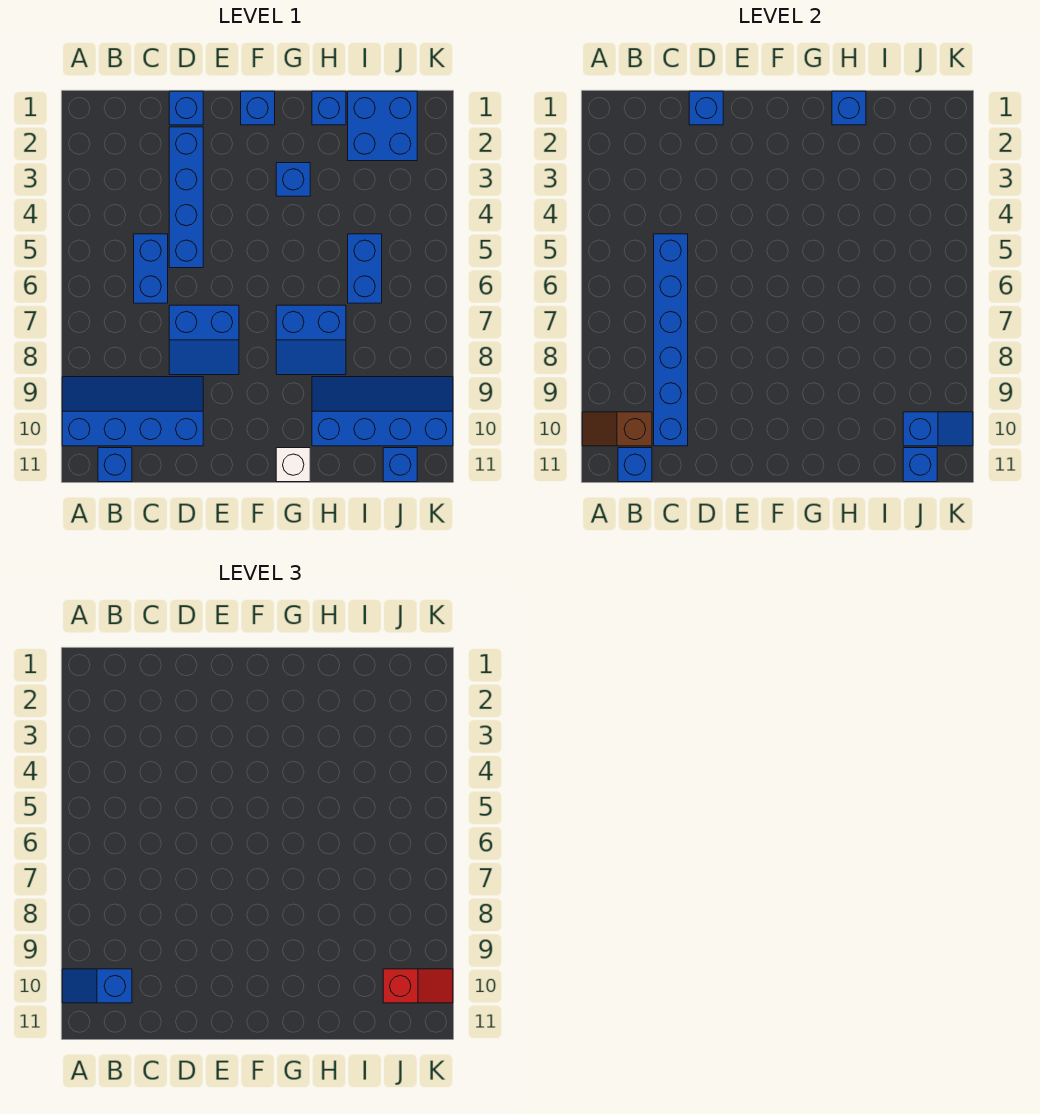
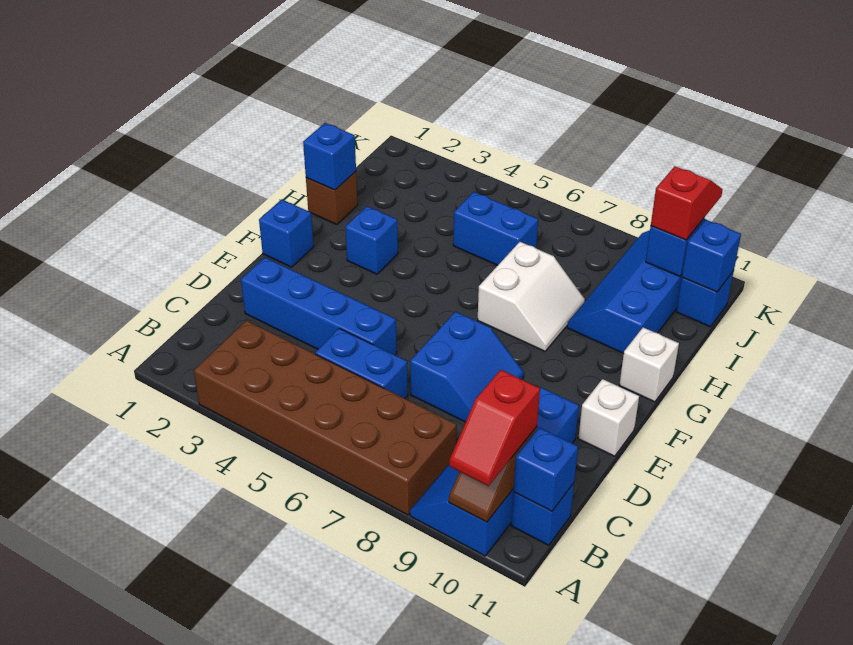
none -> brown brick A3:B8 level 1
blue slope A10:B10 level 3 top B -> red slope A10:B10 level 3 top B
blue brick C5:C10 level 2 -> none
blue brick D1 level 1 -> none
blue brick D1 level 2 -> none
none -> white brick E11 level 1
blue slope G7:H8 level 1 top 7 -> white slope G7:H8 level 1 top 7
blue brick H1 level 1 -> brown brick H1 level 1
blue brick I1:J2 level 1 -> none

